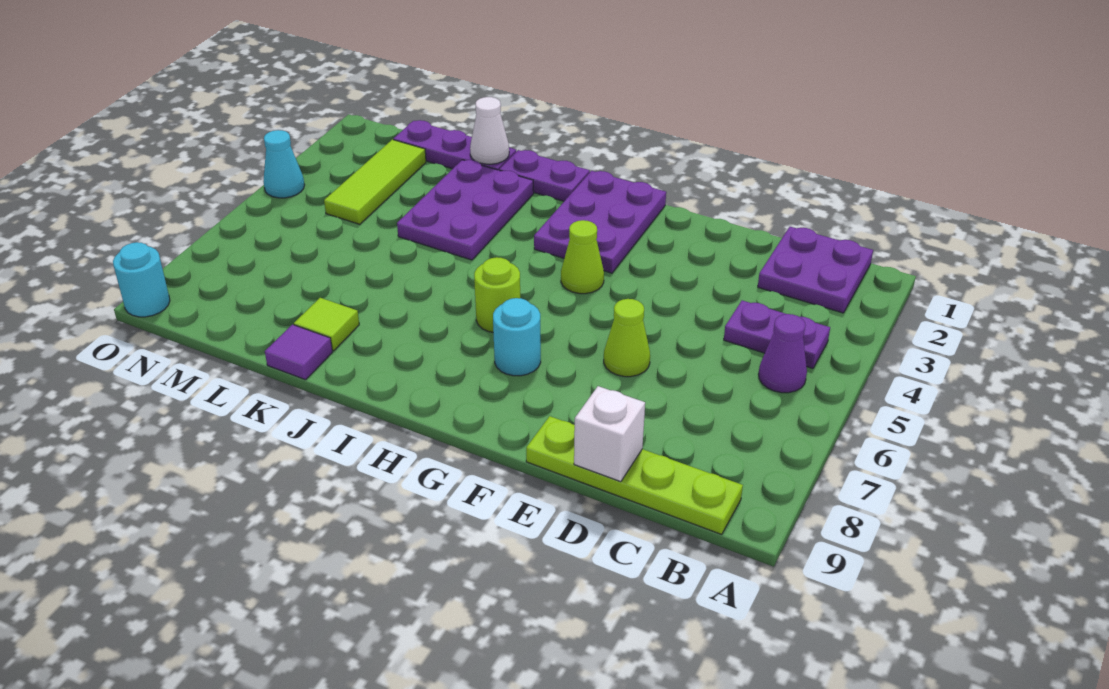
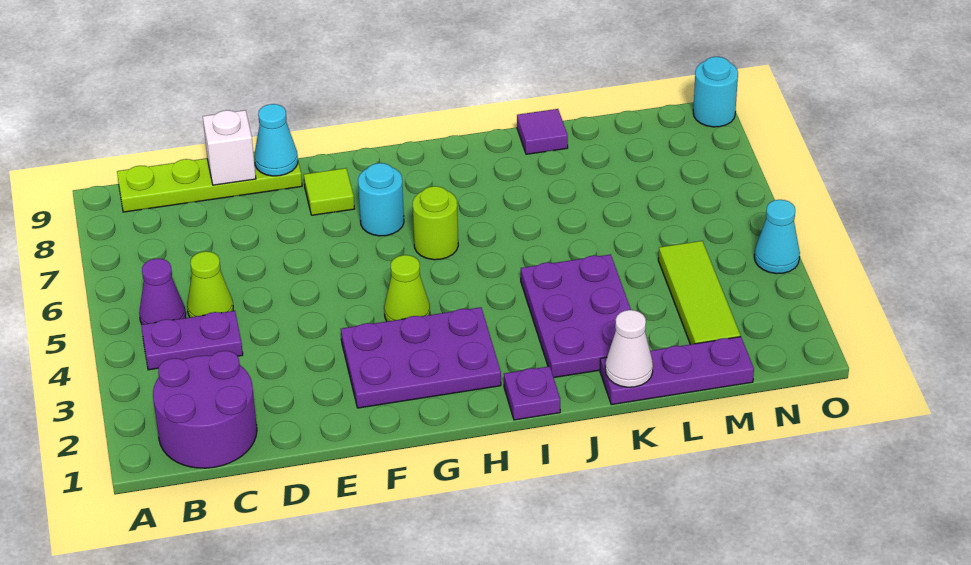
purple plate B1:C2 level 1 -> purple round brick B1:C2 level 1
lime cone E6 level 1 -> lime cone C5 level 1
none -> cyan cone E9 level 2
purple plate G1:H3 level 1 -> purple plate F2:H3 level 1
purple plate I1:J1 level 1 -> purple plate I1 level 1
lime tile K8 level 1 -> lime tile F8 level 1

